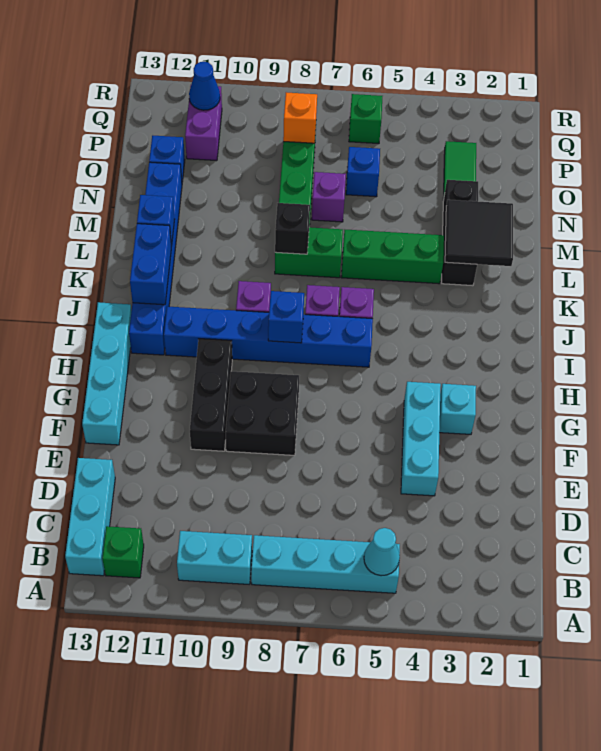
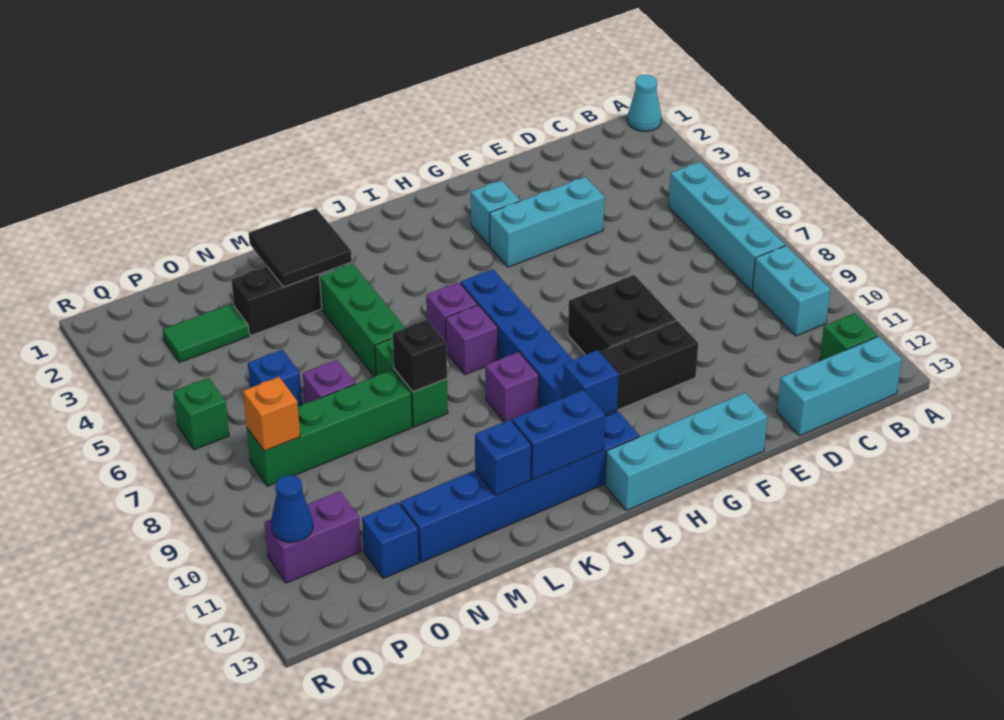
cyan cone B5 level 2 -> cyan cone A1 level 1
blue brick I8 level 2 -> blue brick I11 level 2

